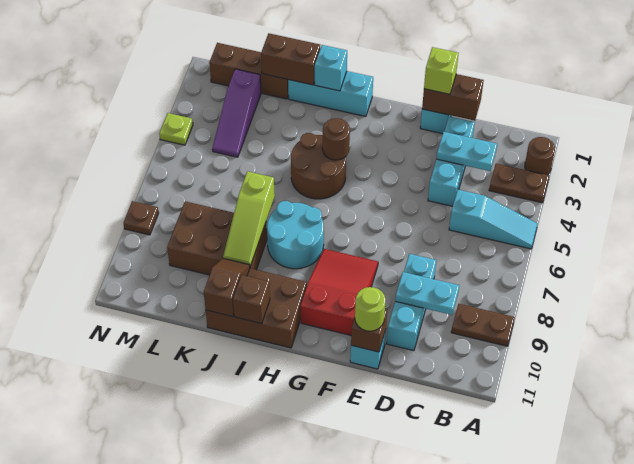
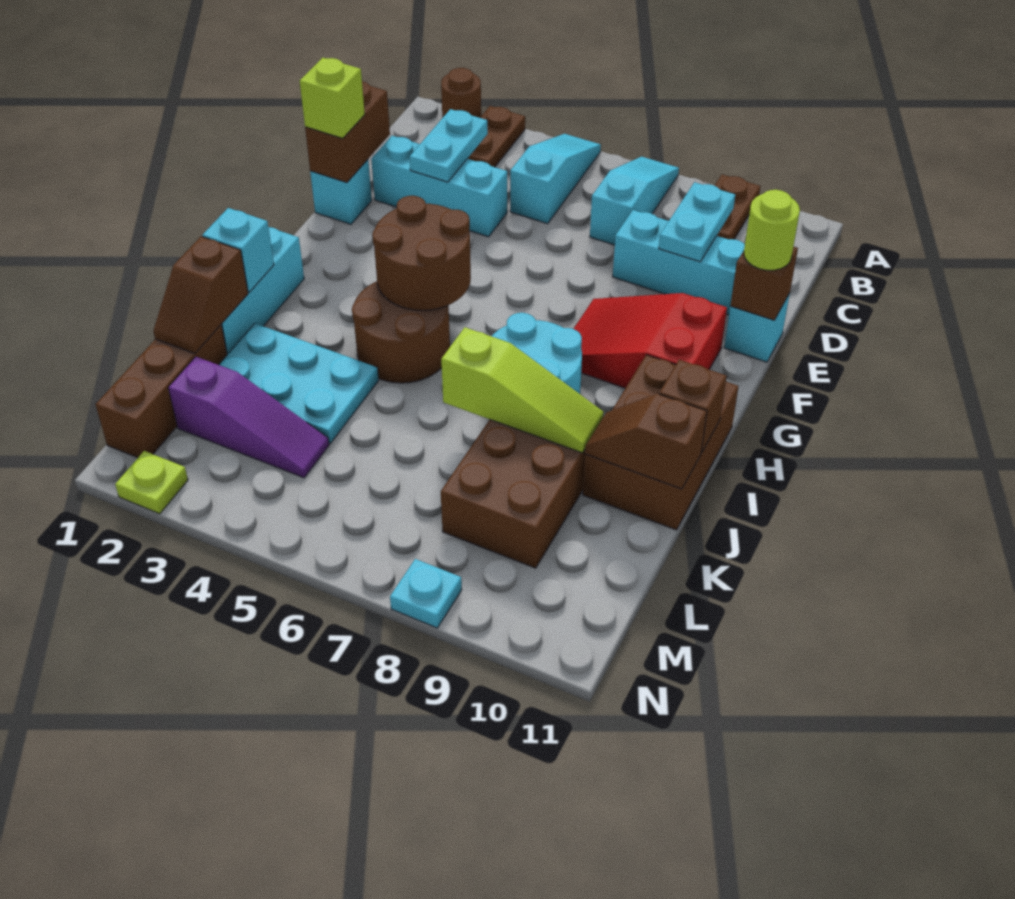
none -> cyan slope A7:C7 level 1 top C
brown round brick H4 level 2 -> brown round brick G4:H5 level 2
brown brick J1:K1 level 2 -> brown slope J1:K1 level 2 top J
none -> cyan plate J2:K4 level 1
lime plate N4 level 1 -> lime plate N2 level 1
brown plate N8 level 1 -> cyan plate N8 level 1

